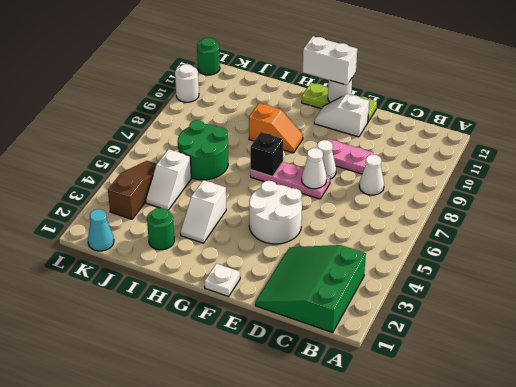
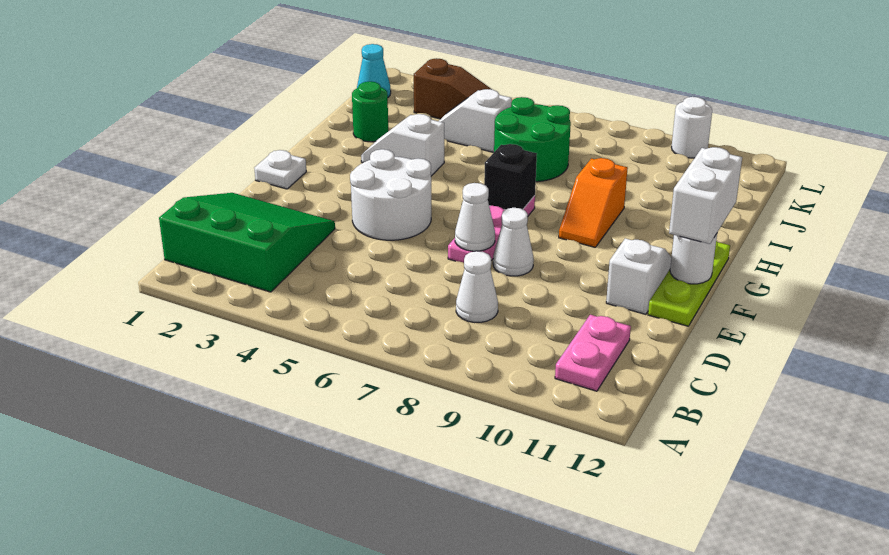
pink plate D9:E9 level 1 -> pink plate B11:C11 level 1
green round brick L12 level 1 -> none

